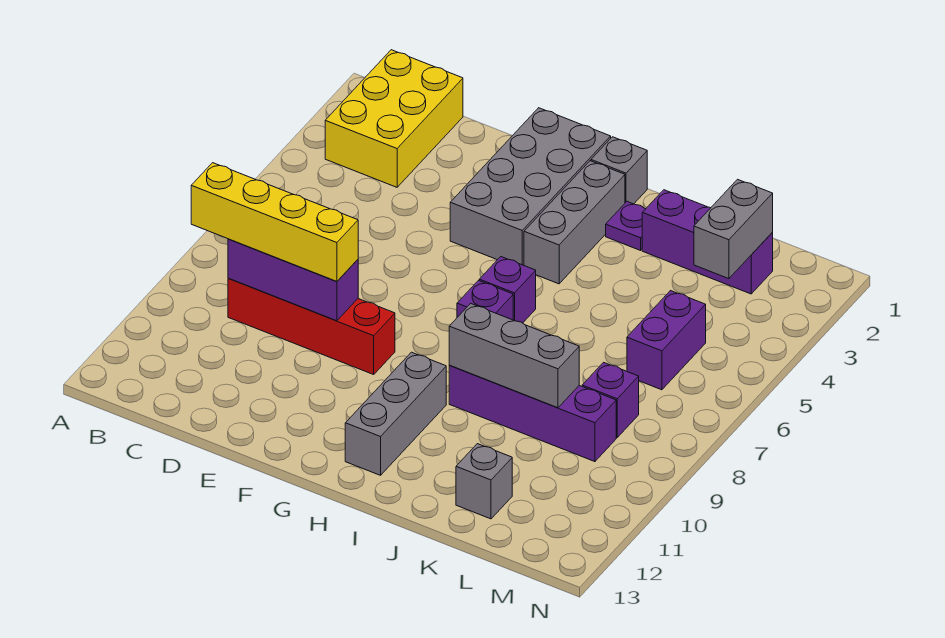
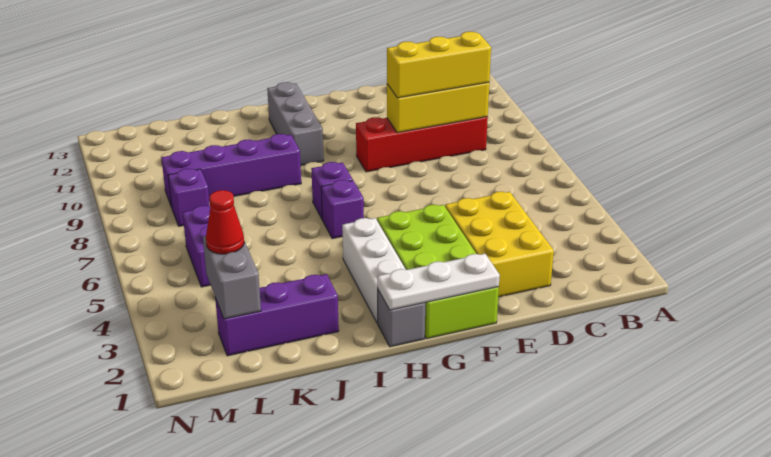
yellow brick B1:C3 level 1 -> yellow brick D2:E4 level 1
yellow brick B9:E9 level 3 -> yellow brick C9:E9 level 3
purple brick C9:E9 level 2 -> yellow brick C9:E9 level 2
grey brick F1:G4 level 1 -> lime brick F1:G4 level 1
none -> white plate F1:H1 level 2
grey brick H2:H4 level 1 -> white brick H2:H4 level 1
purple plate I2 level 1 -> none
grey brick I9:K9 level 2 -> none
grey brick K12 level 1 -> none
none -> red cone L3 level 3

